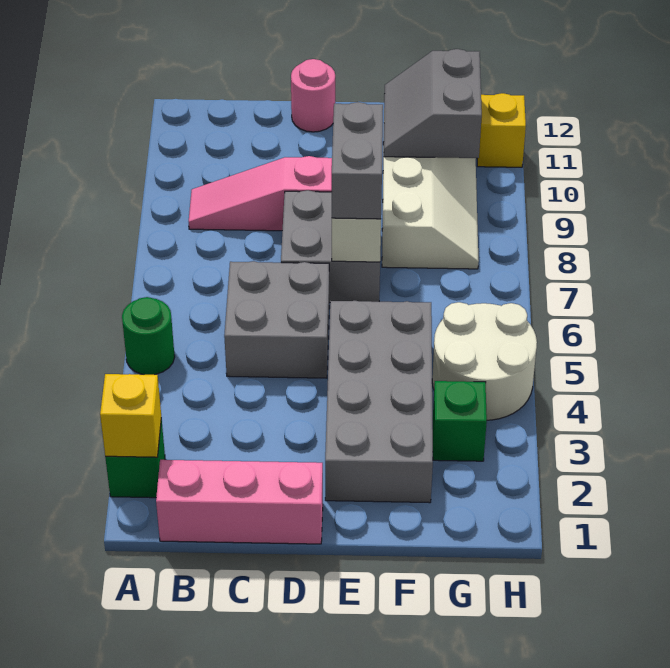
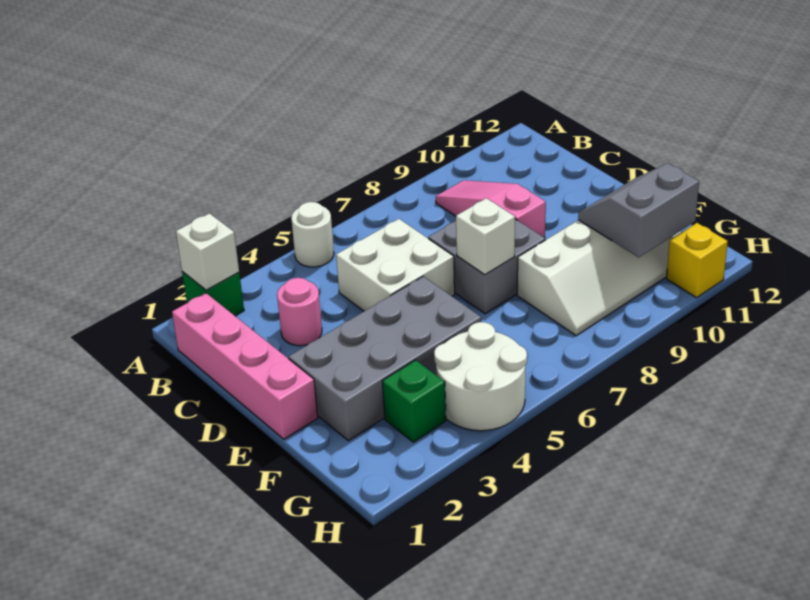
yellow brick A2 level 2 -> white brick A2 level 2
green round brick A5 level 1 -> white round brick A5 level 1
pink brick B1:D1 level 1 -> pink brick B1:E1 level 1
grey brick C5:D6 level 1 -> white brick C5:D6 level 1
pink round brick D12 level 1 -> pink round brick C3 level 1
grey brick E7:E8 level 3 -> none

